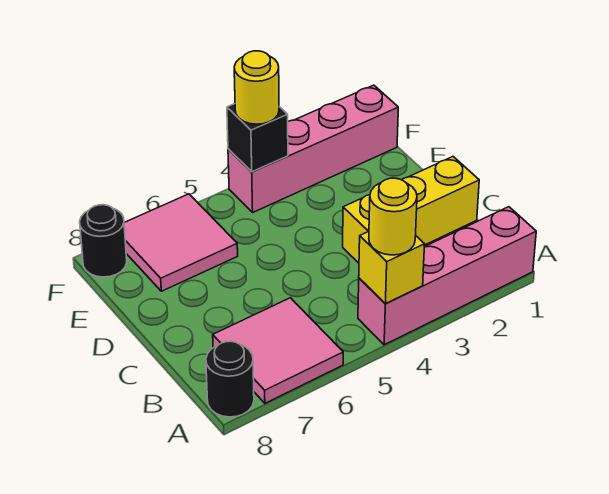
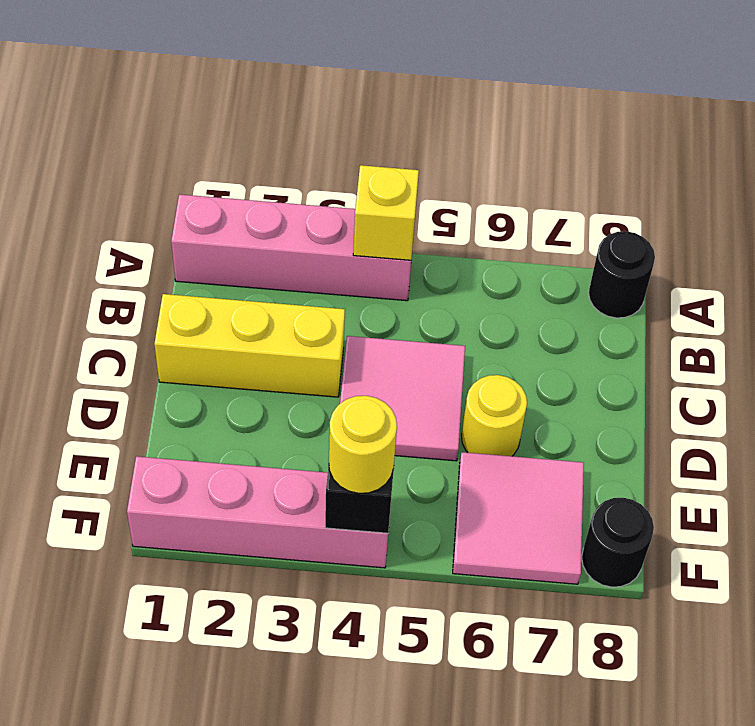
yellow round brick A4 level 3 -> yellow round brick D6 level 1
pink tile A6:B7 level 1 -> pink tile C4:D5 level 1

